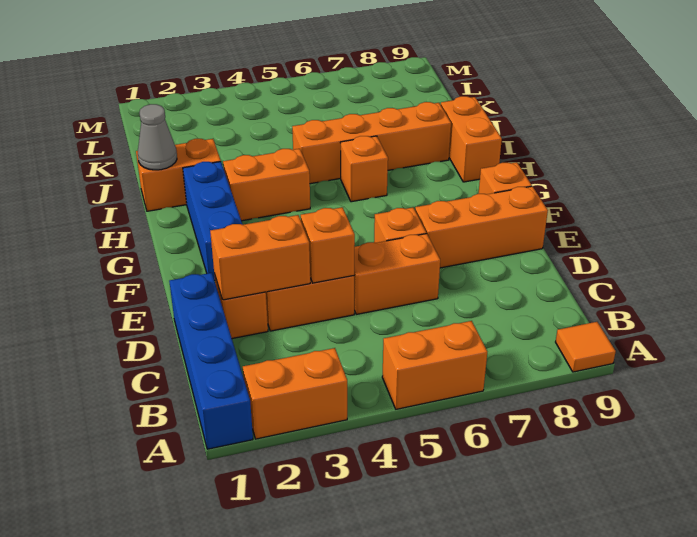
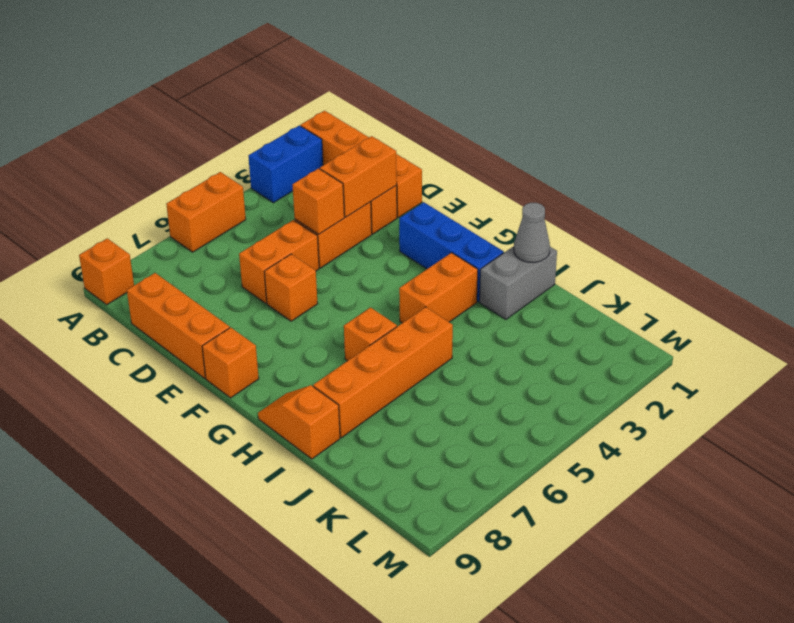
blue brick A1:D1 level 1 -> orange brick A1:D1 level 1
orange brick A2:A3 level 1 -> blue brick A2:A3 level 1
orange tile A9 level 1 -> orange brick A9 level 1
orange brick E7:E9 level 1 -> orange brick C9:E9 level 1
orange brick H9:I9 level 1 -> orange slope H9:I9 level 1 top I
orange brick I1:I2 level 1 -> grey brick I1:I2 level 1

